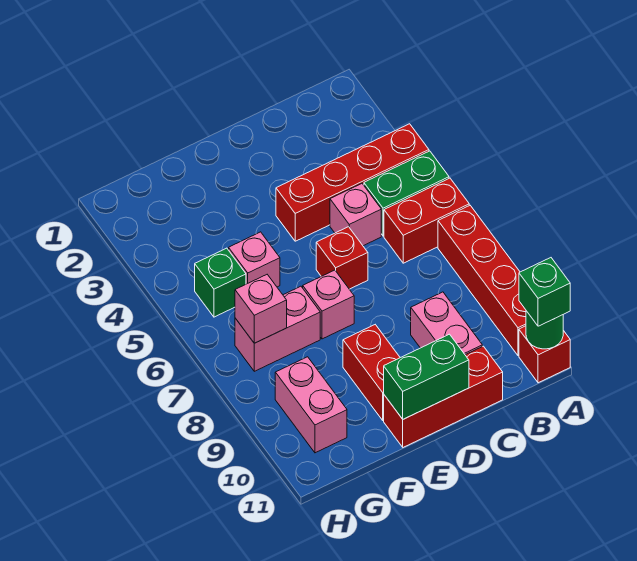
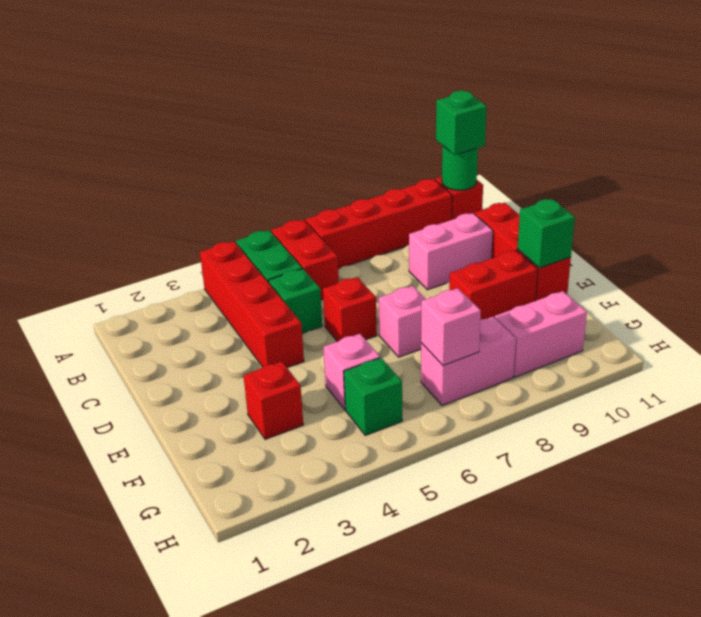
pink brick C5 level 1 -> green brick C5 level 1
green brick D11:E11 level 2 -> green brick E11 level 2
none -> red brick F3 level 1
pink brick F7:G7 level 1 -> pink brick G7:G8 level 1

